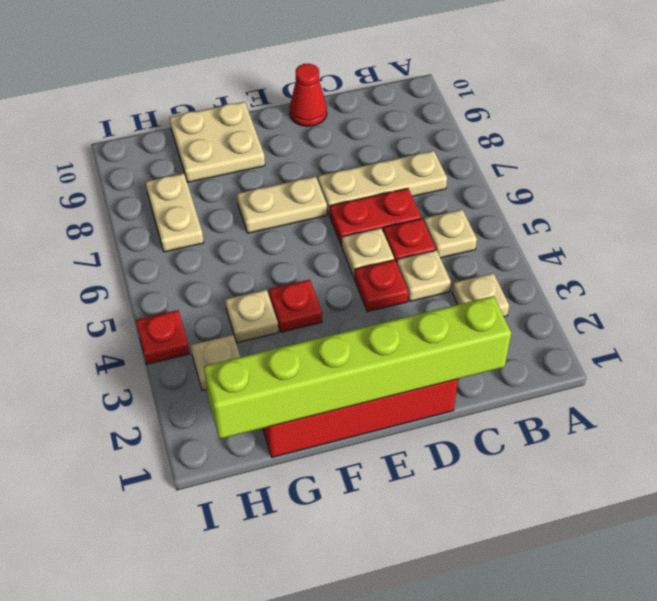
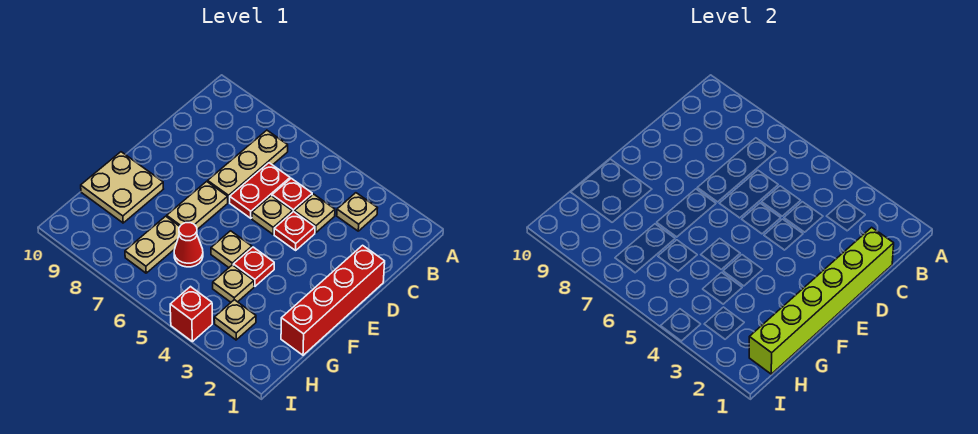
tan plate B5 level 1 -> tan plate F5 level 1
red cone D10 level 1 -> red cone G6 level 1
tan plate H7:H8 level 1 -> tan plate G7:H7 level 1
red plate I4 level 1 -> red brick I4 level 1

